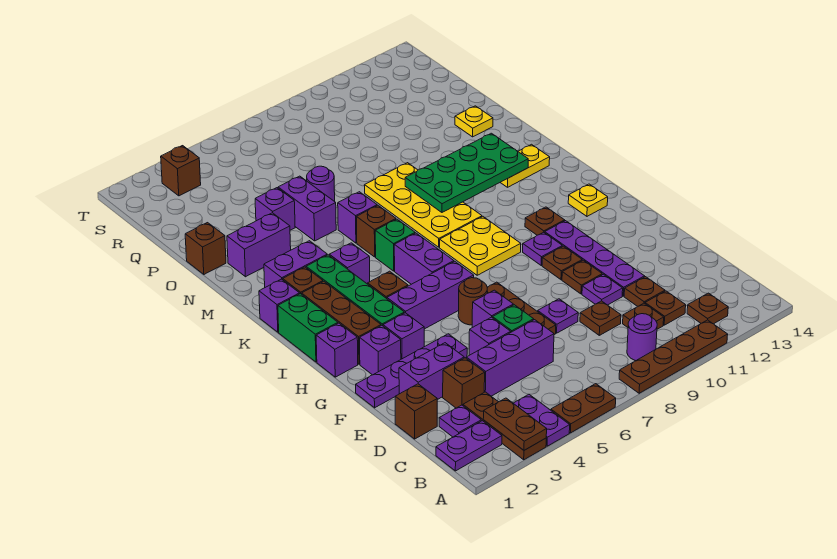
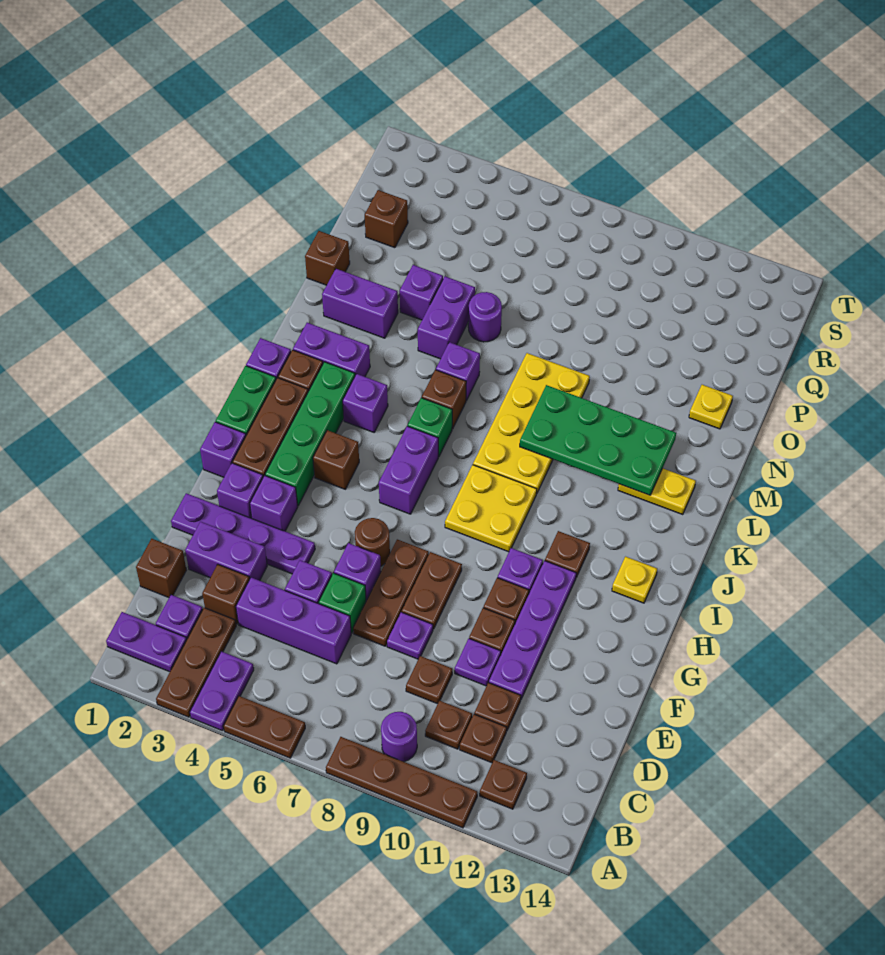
brown plate A3:B3 level 2 -> brown plate F8:G8 level 1
purple brick H4:H6 level 1 -> none
brown brick S3 level 1 -> brown brick Q2 level 1

